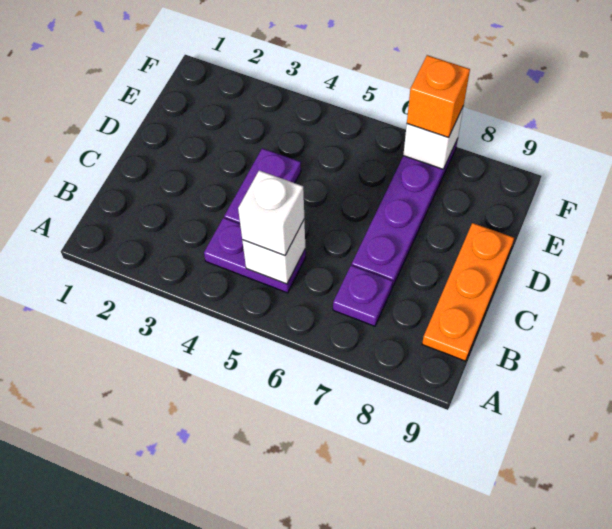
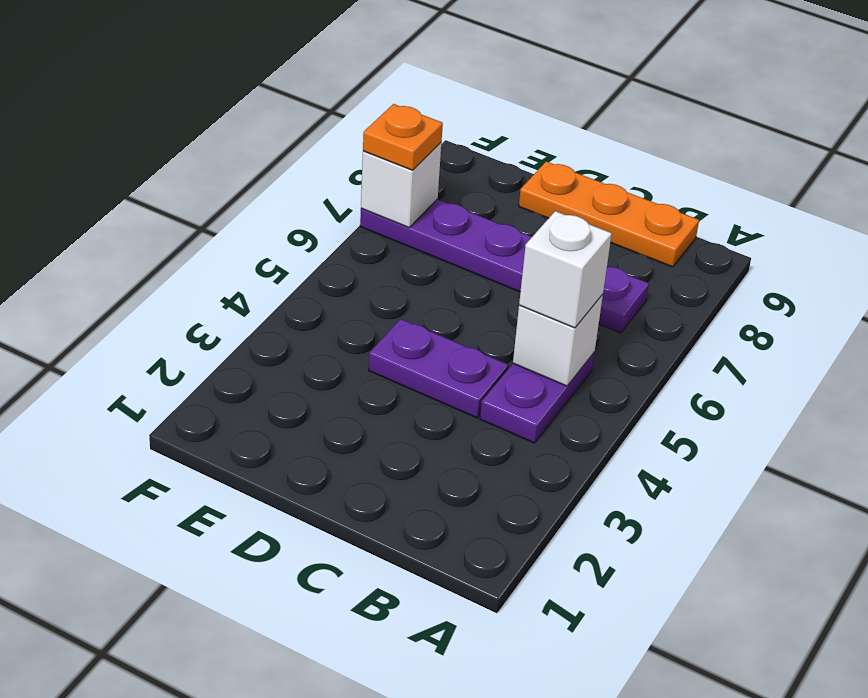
orange brick F7 level 3 -> orange plate F7 level 3

